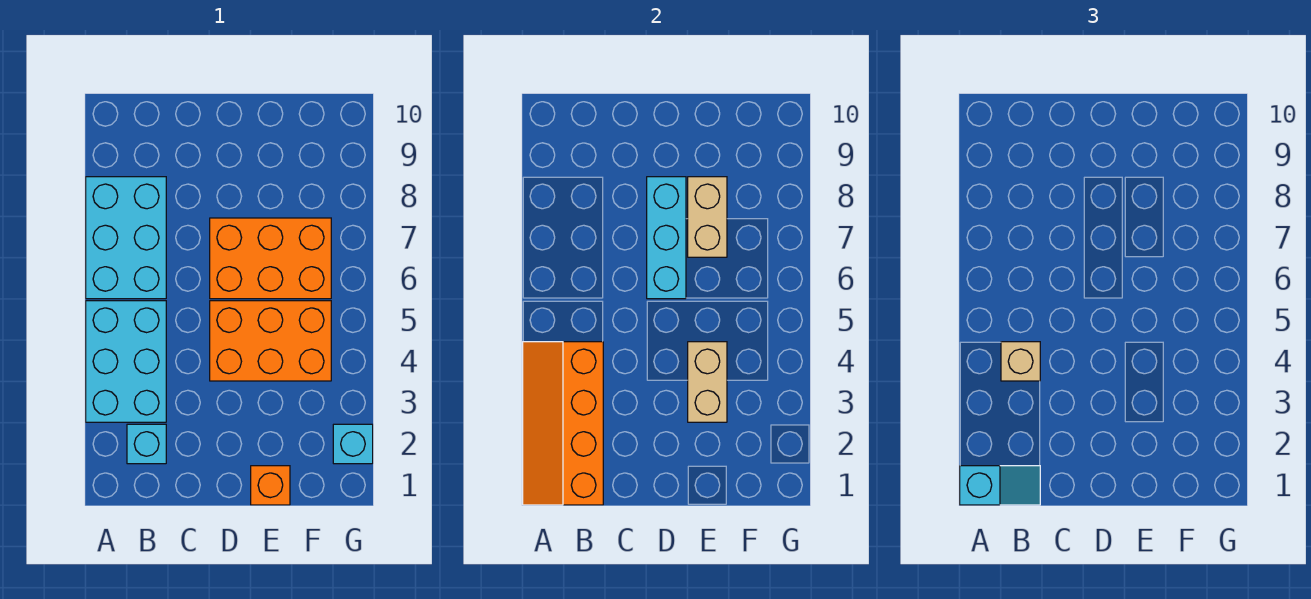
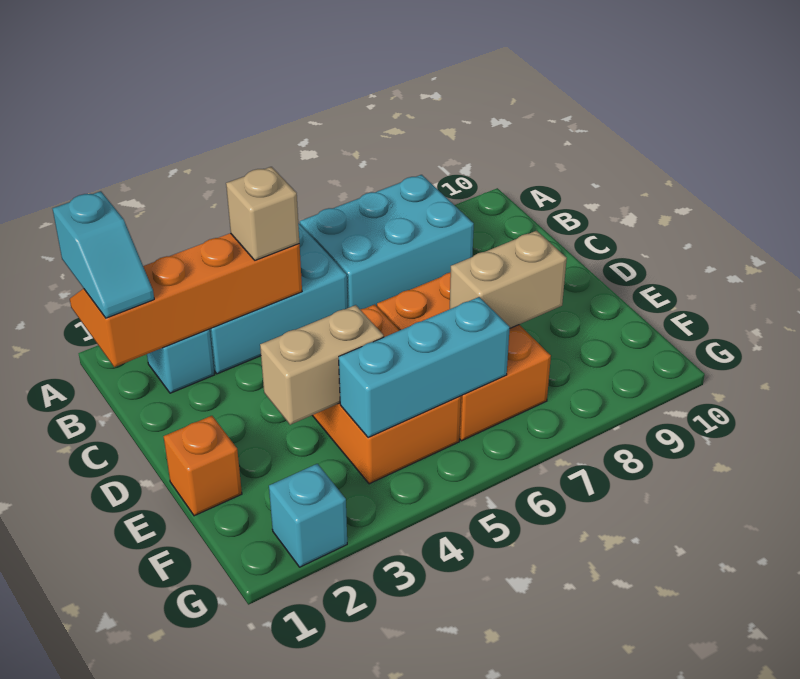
cyan brick D6:D8 level 2 -> cyan brick F4:F6 level 2

